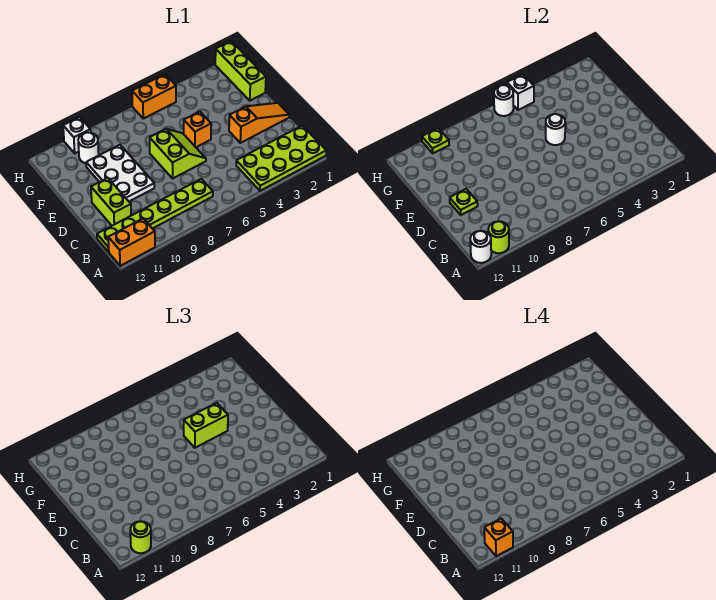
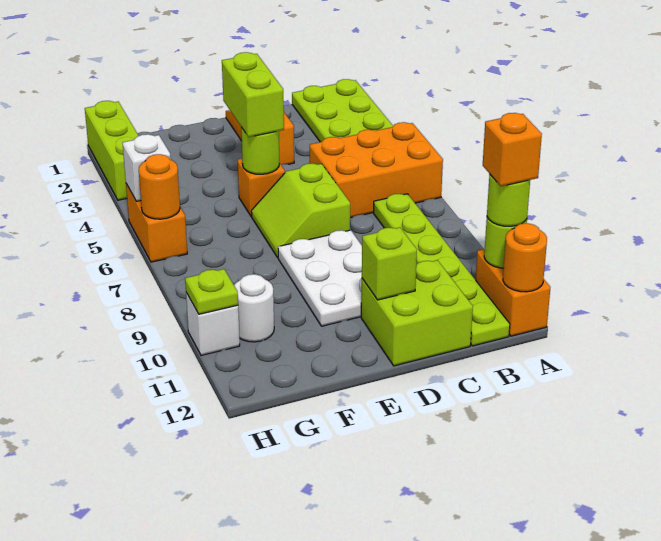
none -> orange brick A5:C6 level 1
white round brick A12 level 2 -> orange round brick A12 level 2
lime brick C11:D11 level 1 -> lime brick C11:D12 level 1
lime slope D6:E7 level 1 top 7 -> lime slope D6:E7 level 1 top D
white plate D9:F10 level 1 -> white plate D8:E10 level 1
lime plate D11 level 2 -> lime brick D11 level 2
white round brick E5 level 2 -> lime round brick E5 level 2
lime brick F1:H1 level 1 -> lime brick H1:H3 level 1
white round brick H6 level 2 -> orange round brick H6 level 2

